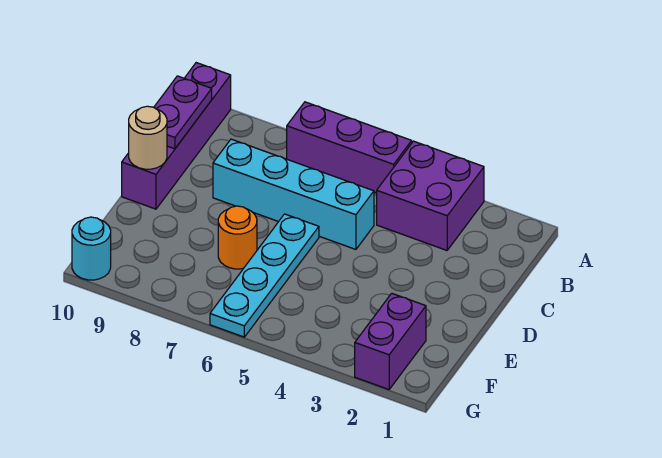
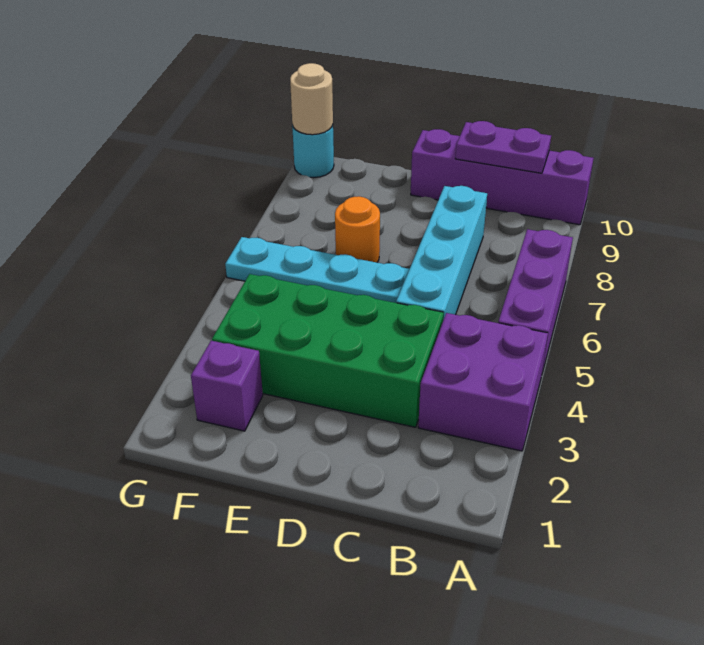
none -> green brick C3:F4 level 1
tan round brick D10 level 2 -> tan round brick G10 level 2
purple brick F2:G2 level 1 -> purple brick F2 level 1

